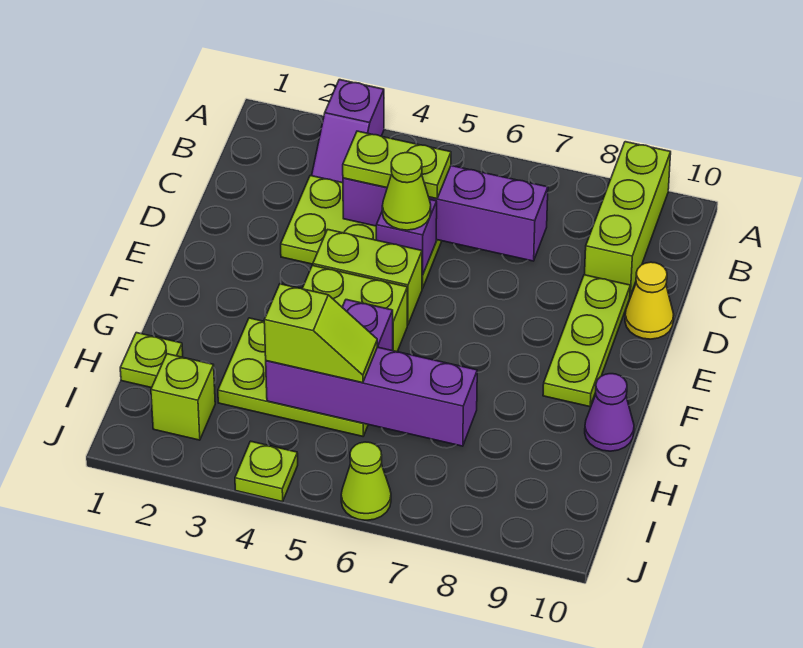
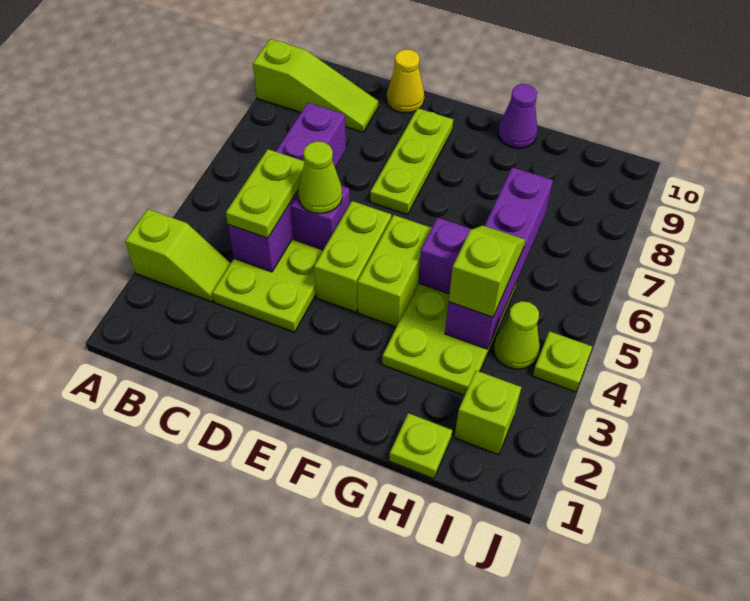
purple slope A3:B3 level 1 top A -> lime slope A3:B3 level 1 top A
lime brick A9:C9 level 1 -> lime slope A9:C9 level 1 top A
lime plate D9:F9 level 1 -> lime plate E7:E9 level 1
lime cone J6 level 1 -> lime cone I4 level 1

